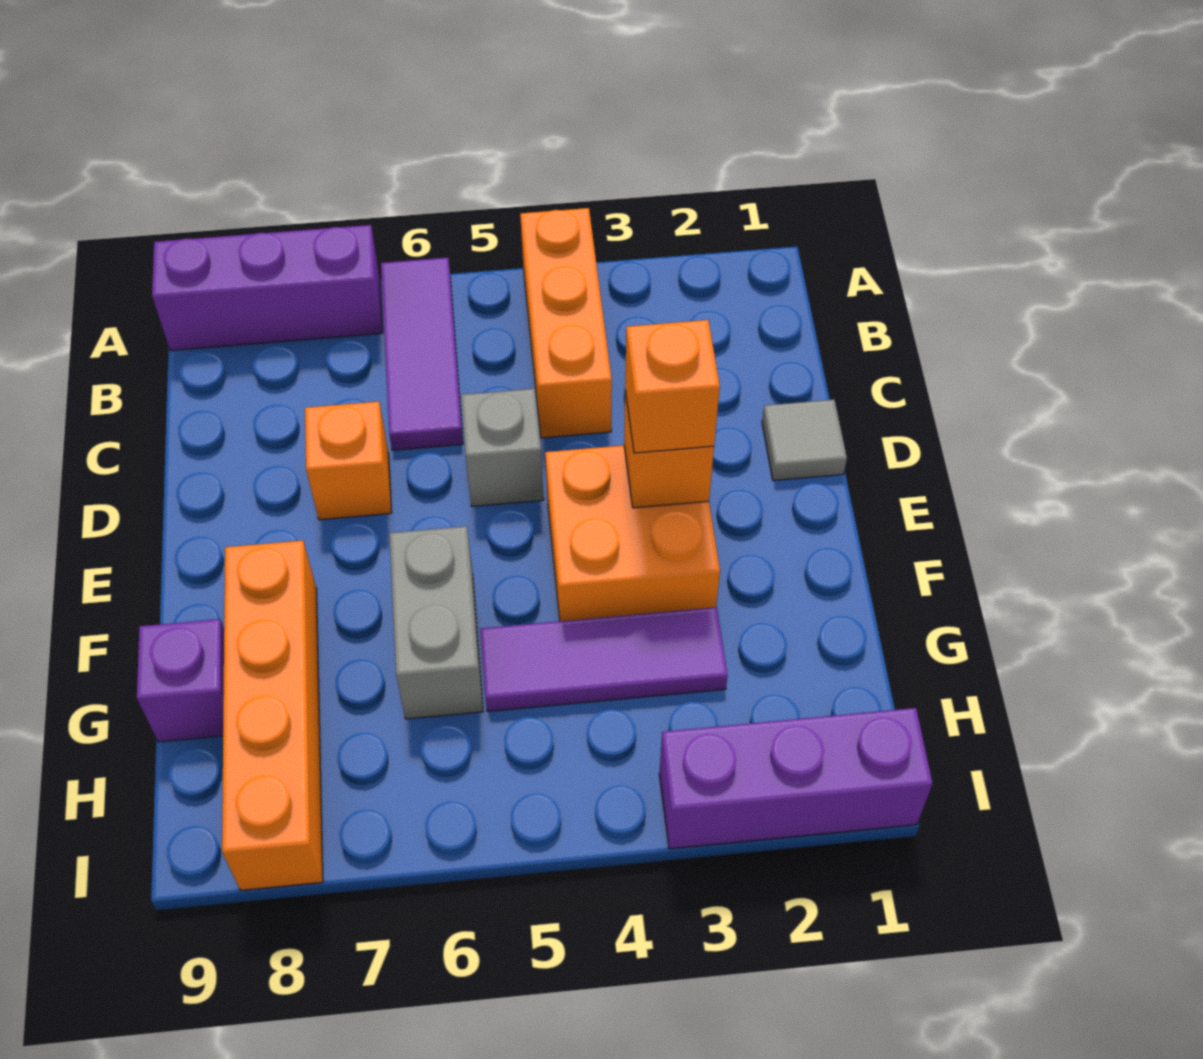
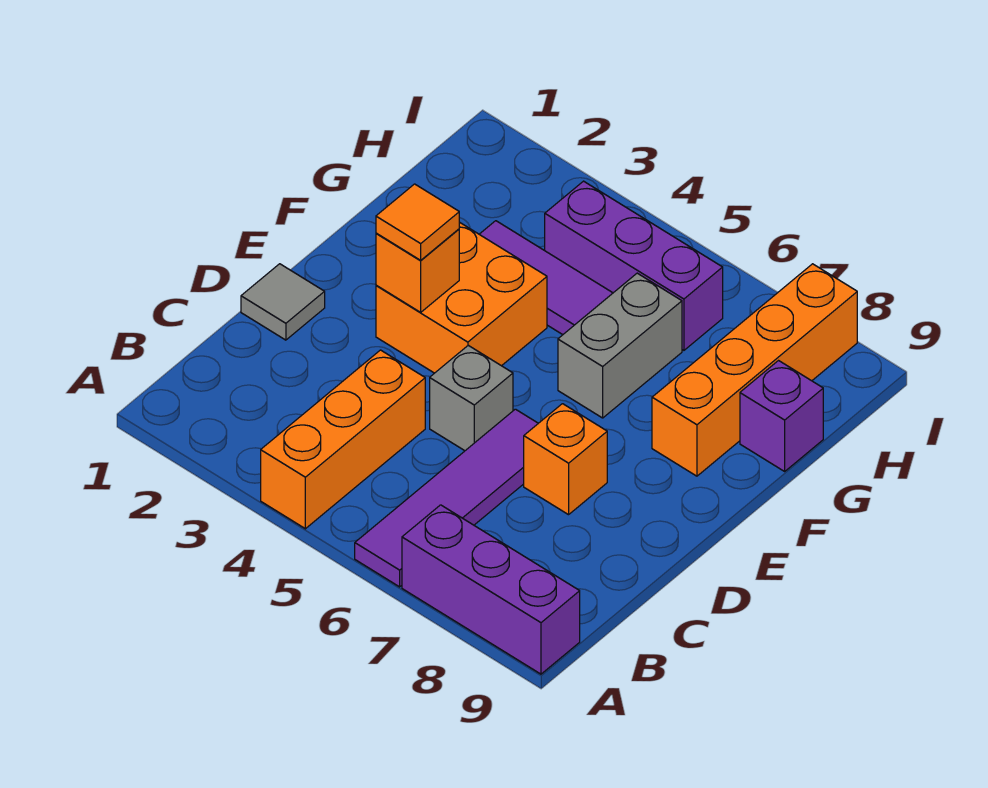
purple tile A6:C6 level 1 -> purple tile A6:D6 level 1
orange brick E3 level 3 -> orange tile E3 level 3
purple brick I1:I3 level 1 -> purple brick H4:H6 level 1

